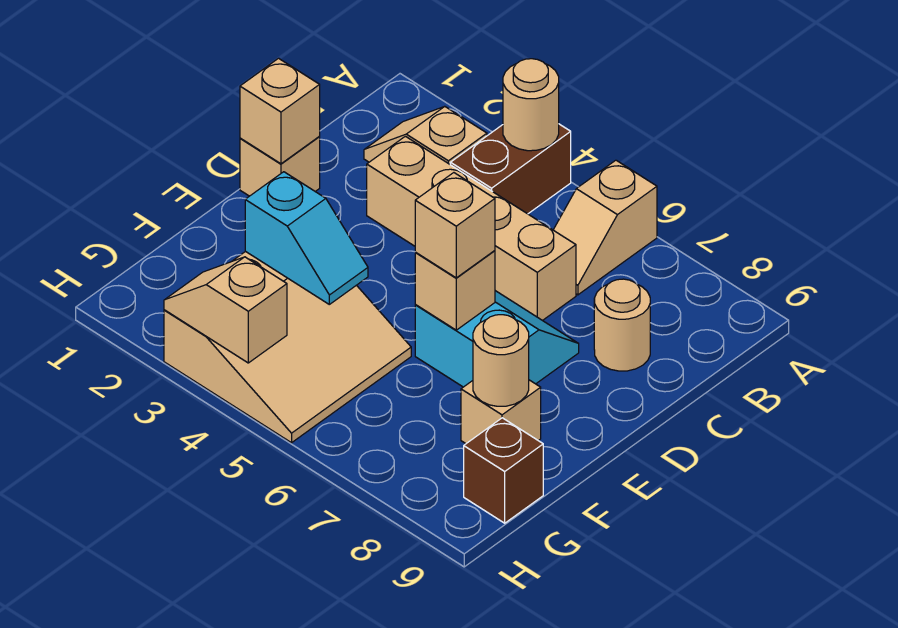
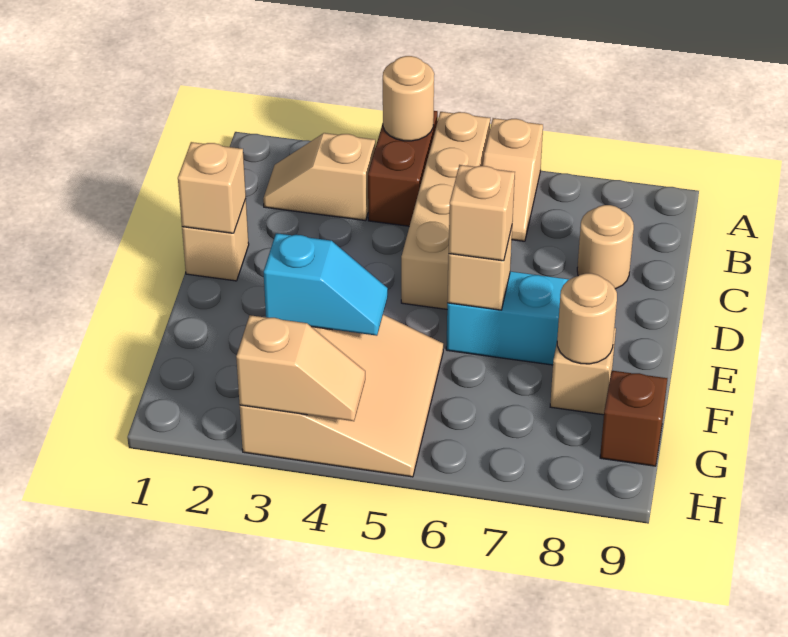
tan brick C3:C6 level 1 -> tan brick A5:D5 level 1
tan slope H3:H4 level 2 top 4 -> tan slope H3:H4 level 2 top 3

